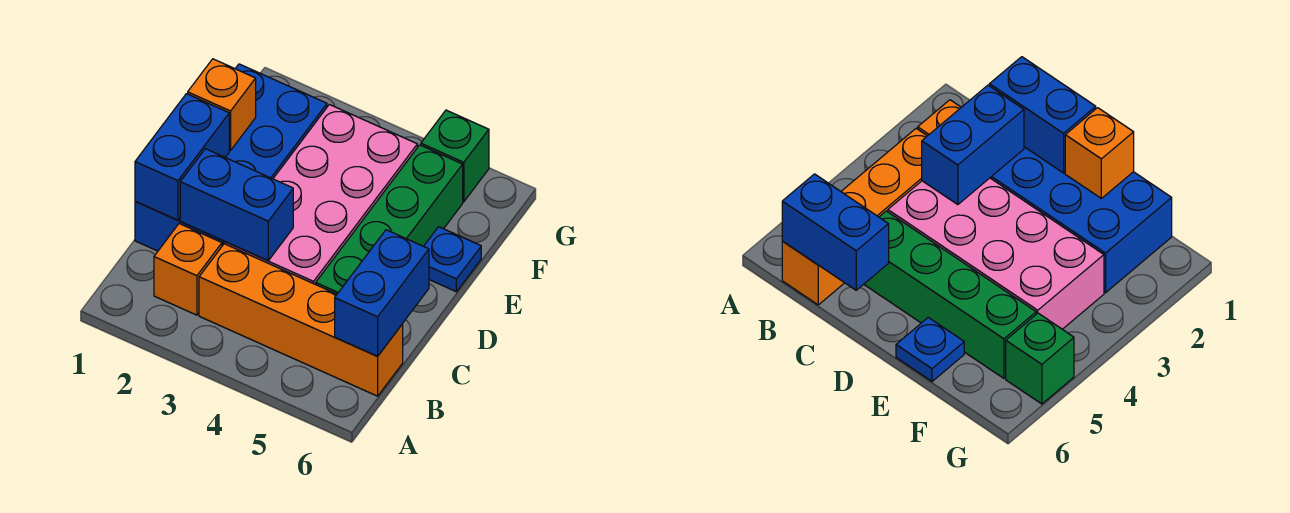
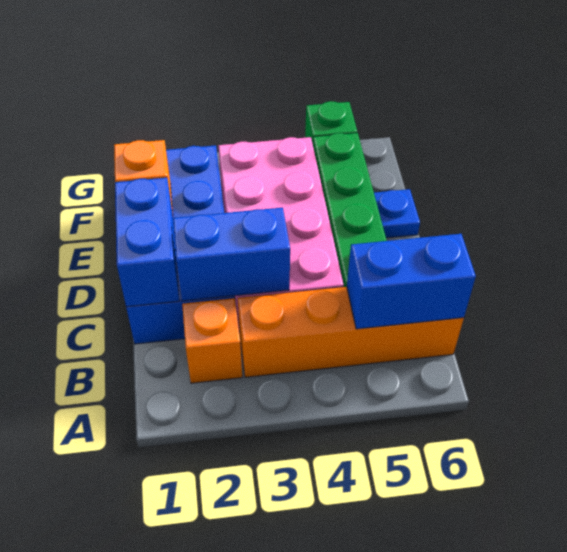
blue brick B6:C6 level 2 -> blue brick B5:B6 level 2

